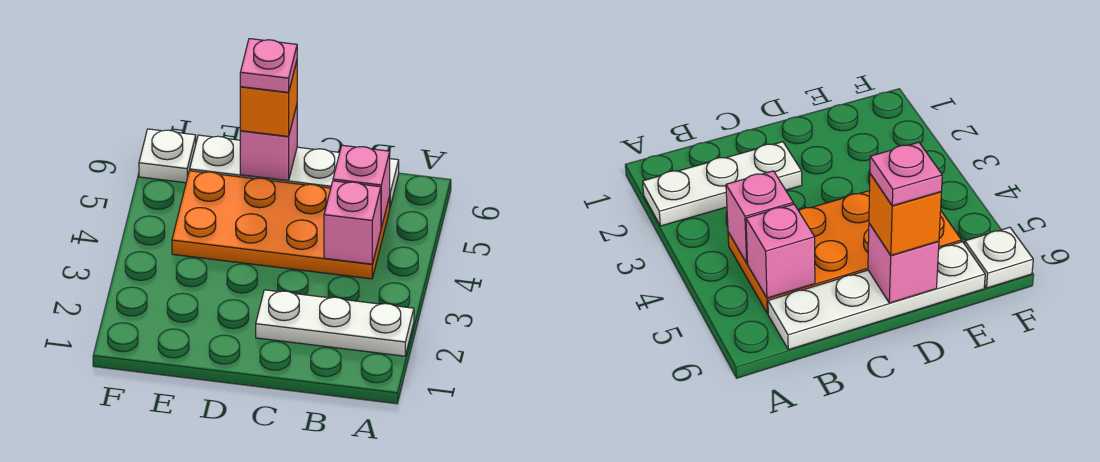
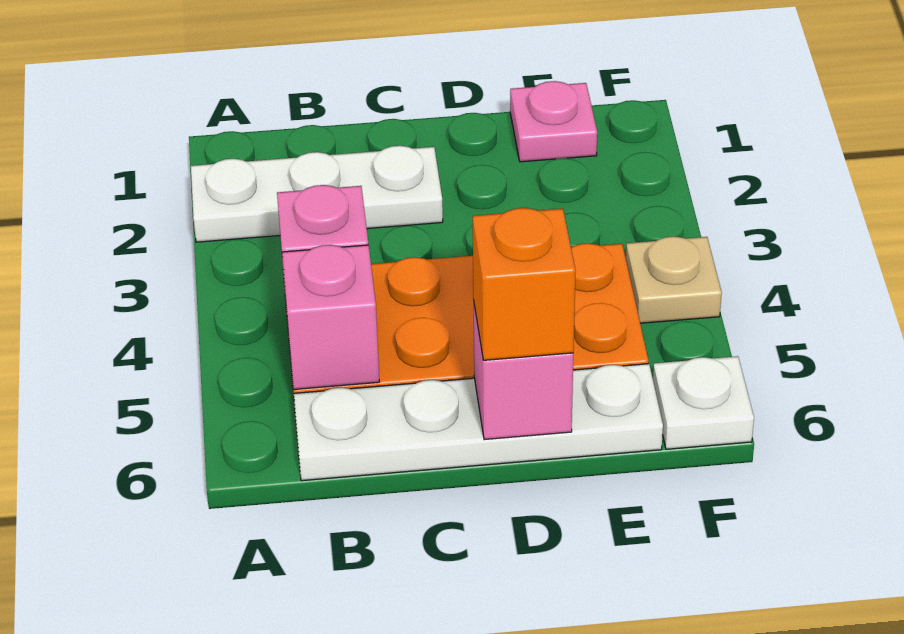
pink plate D6 level 4 -> pink plate E1 level 1
none -> tan plate F4 level 1

